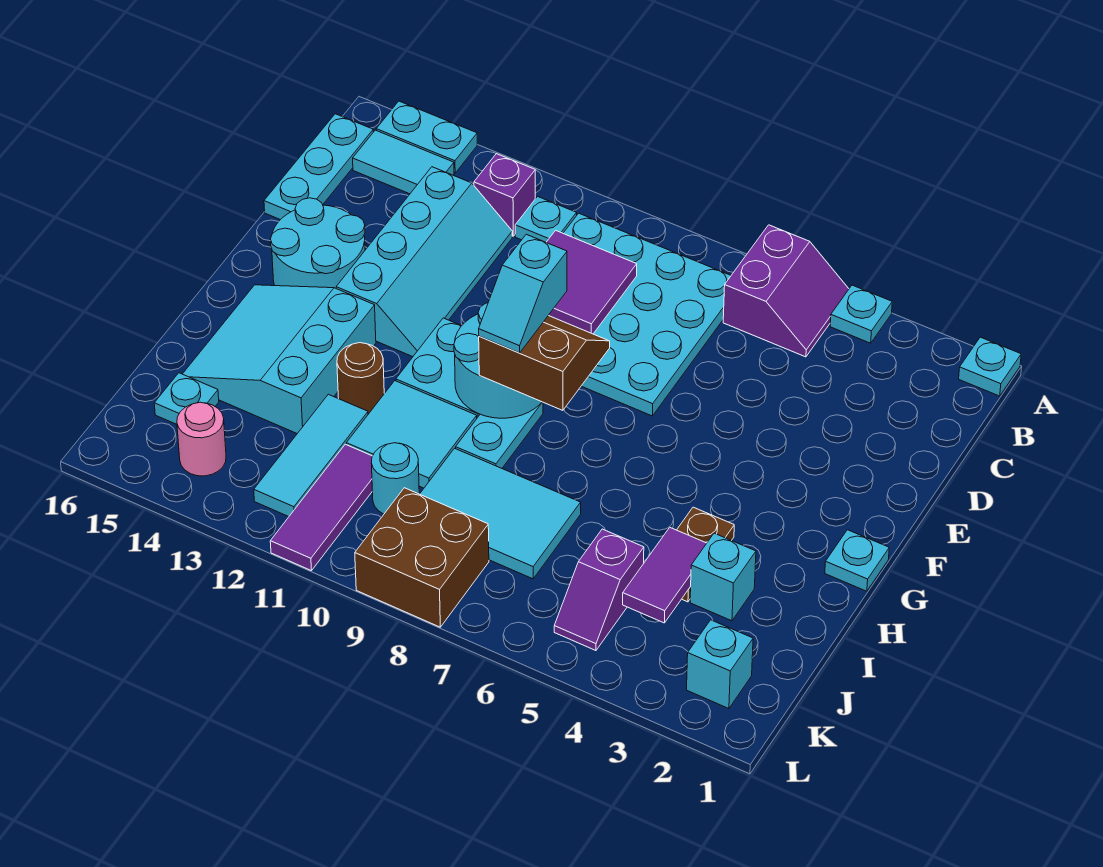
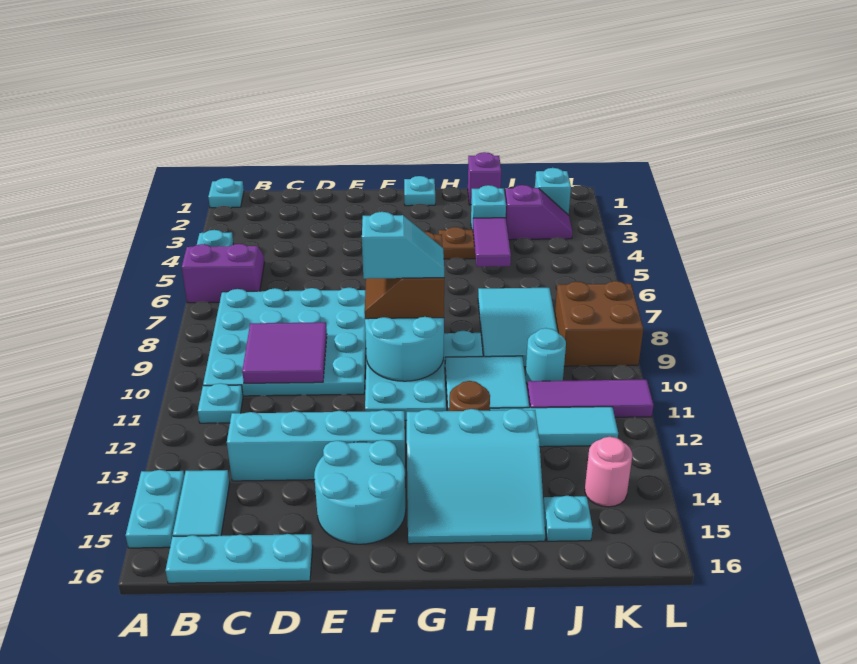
purple brick B12 level 1 -> purple brick I1 level 1
purple tile I4:J4 level 2 -> purple tile I4:I5 level 2
purple slope J5:K5 level 1 top J -> purple slope J3:K3 level 1 top J

